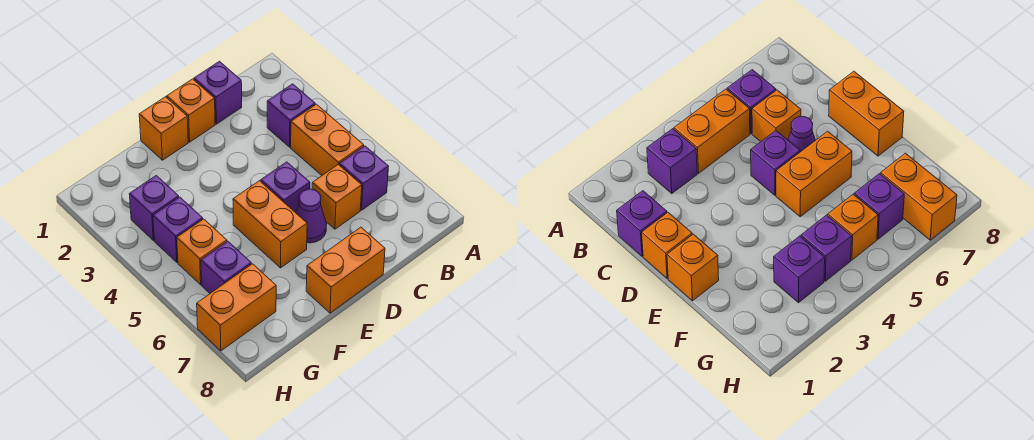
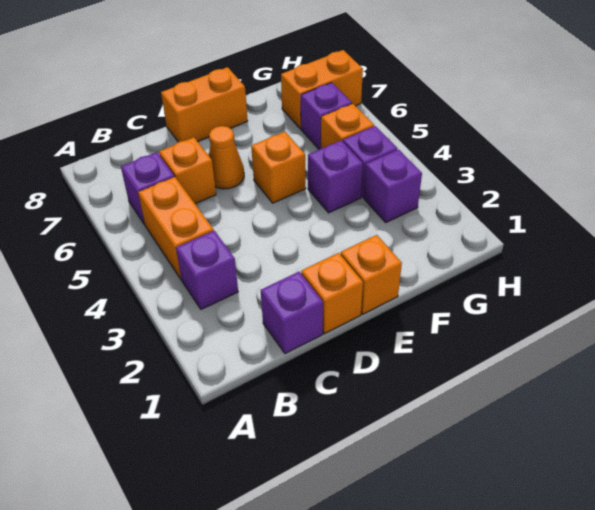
purple brick D5 level 1 -> purple brick F4 level 1
purple cone D6 level 1 -> orange cone D6 level 1
orange brick E5:E6 level 1 -> orange brick E5 level 1

